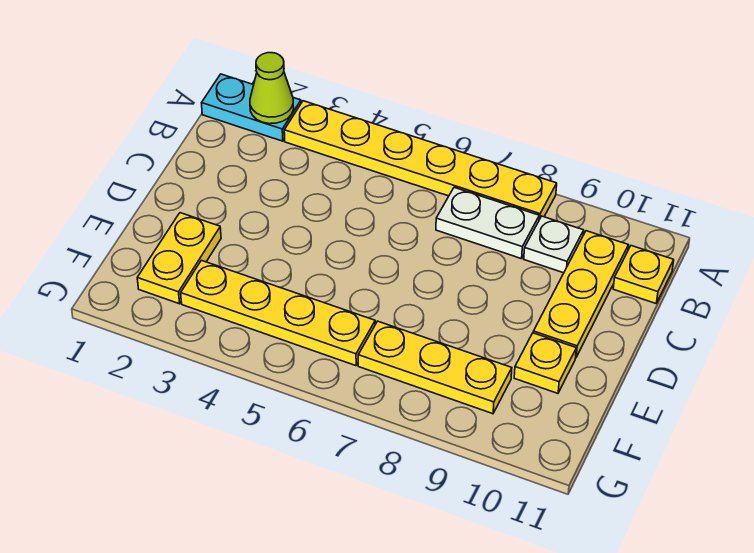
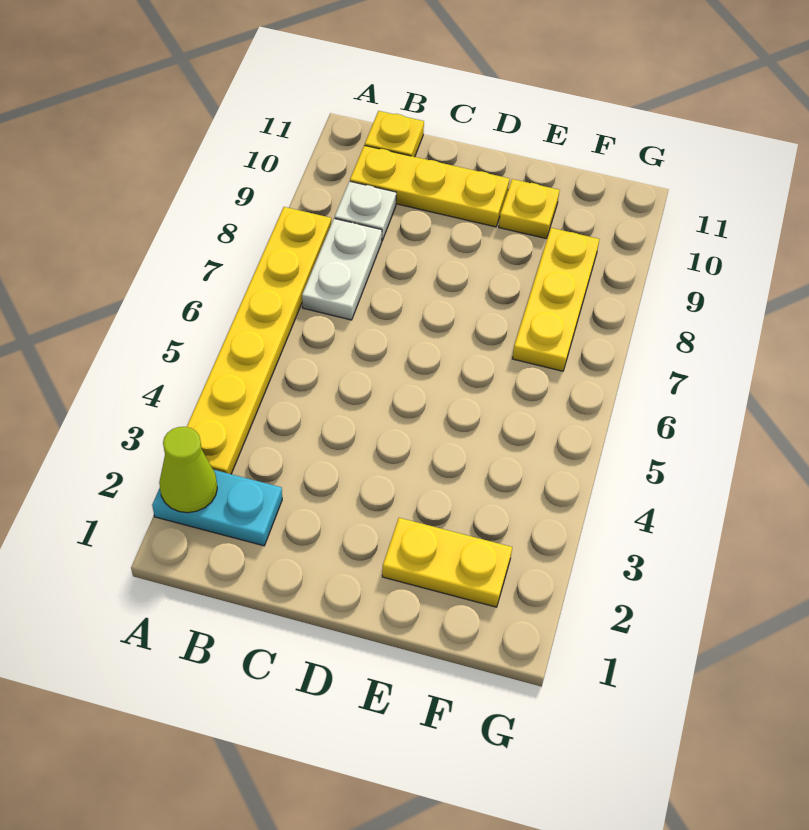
cyan plate A1:A2 level 1 -> cyan plate A2:B2 level 1
yellow plate F3:F6 level 1 -> none

